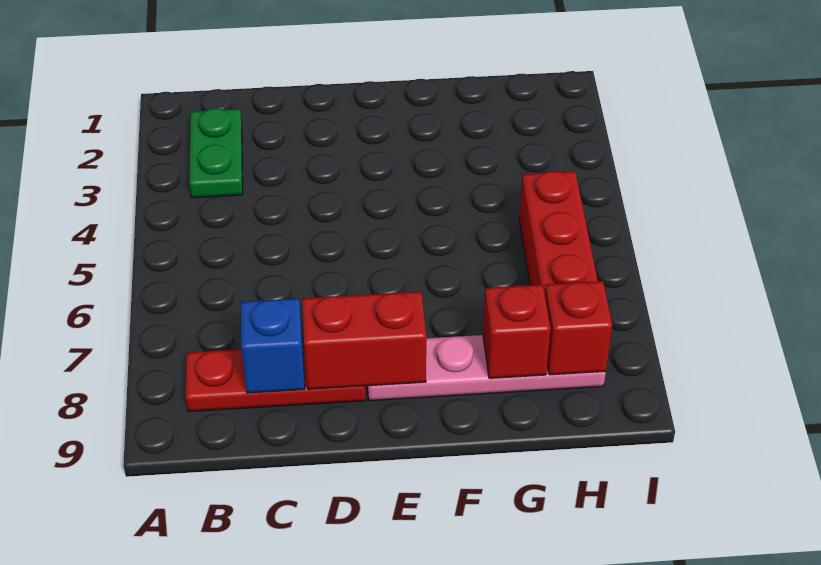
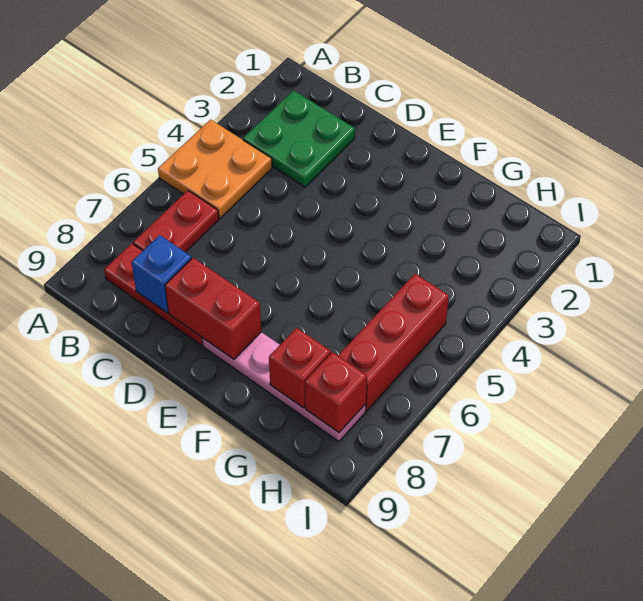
none -> orange plate A4:B5 level 1
green plate B2:B3 level 1 -> green plate B2:C3 level 1
none -> red plate B6:B7 level 1

